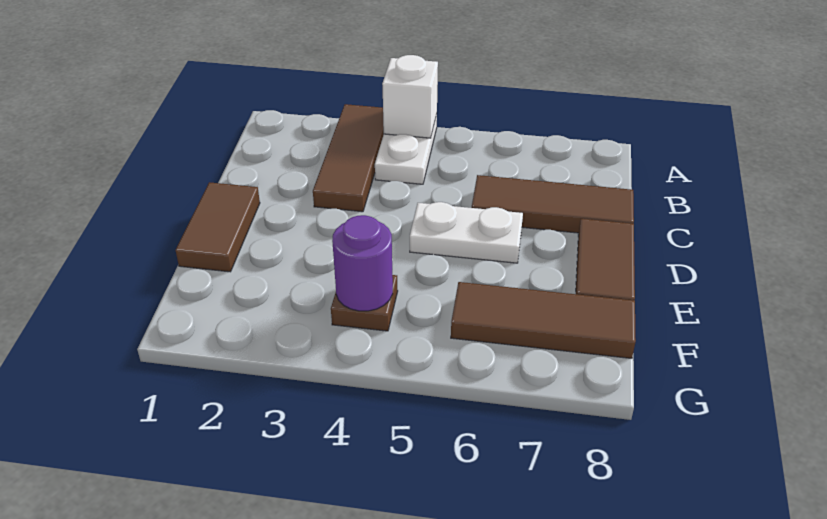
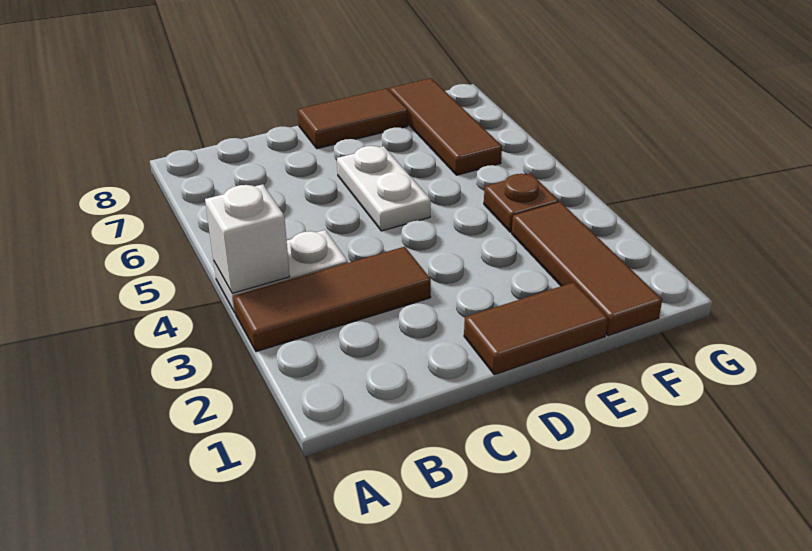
brown tile C6:C8 level 1 -> brown tile F1:F3 level 1
purple round brick F4 level 2 -> none

